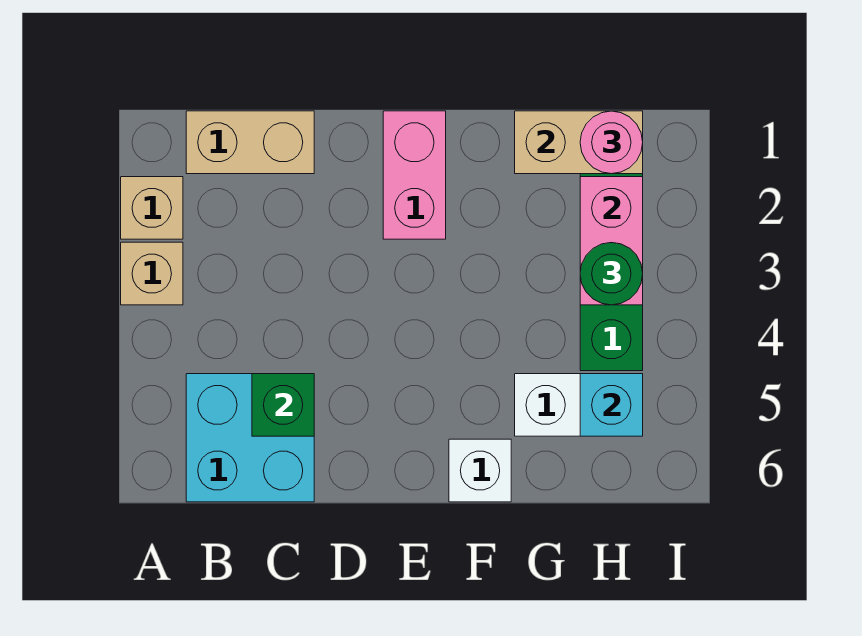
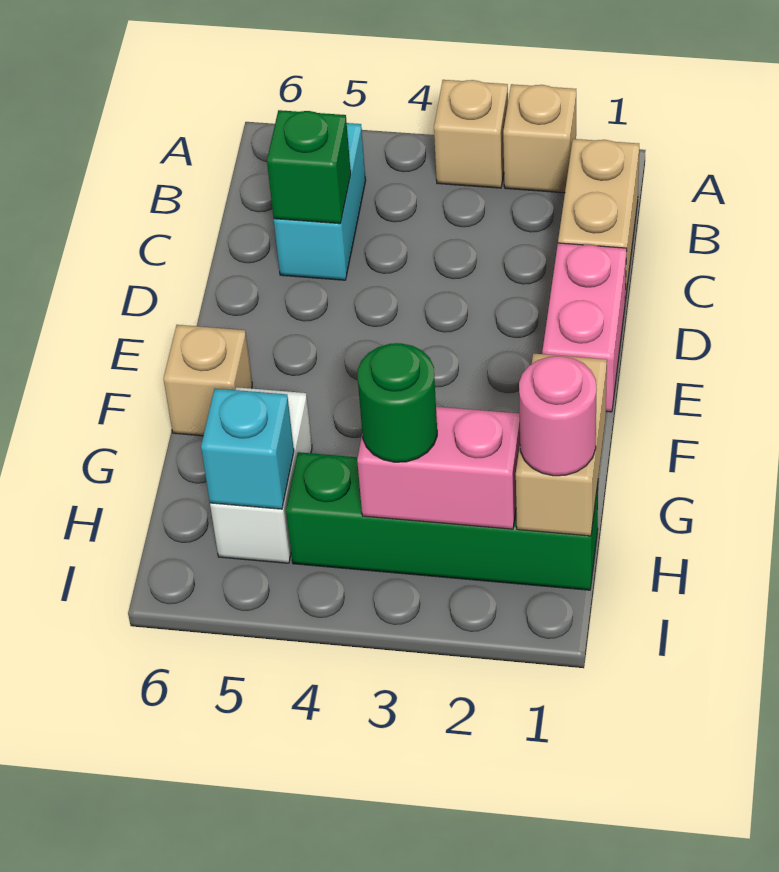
cyan brick B5:C6 level 1 -> cyan brick B5:C5 level 1
pink brick E1:E2 level 1 -> pink brick D1:E1 level 1
white brick F6 level 1 -> tan brick F6 level 1

